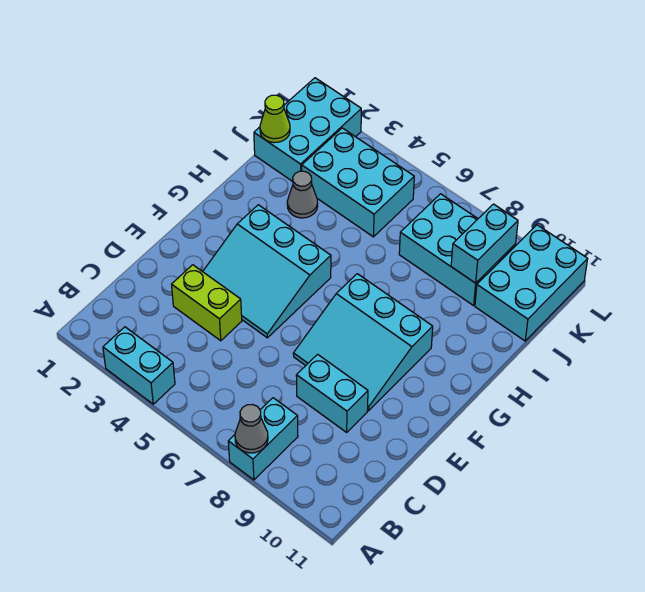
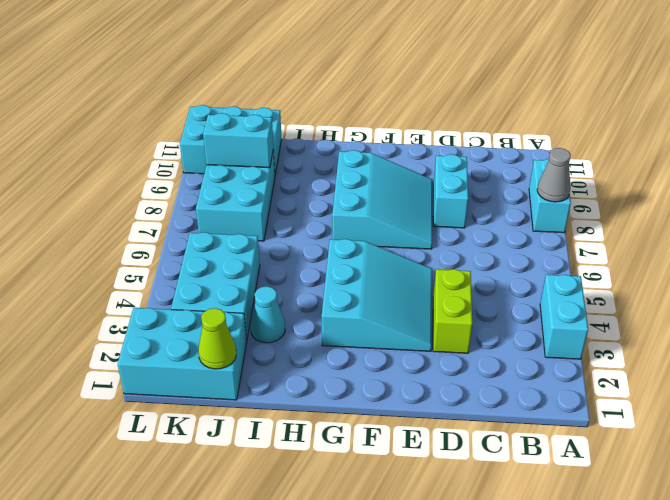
cyan brick A8:B8 level 1 -> cyan brick A8:A9 level 1
grey cone I3 level 1 -> cyan cone I3 level 1

